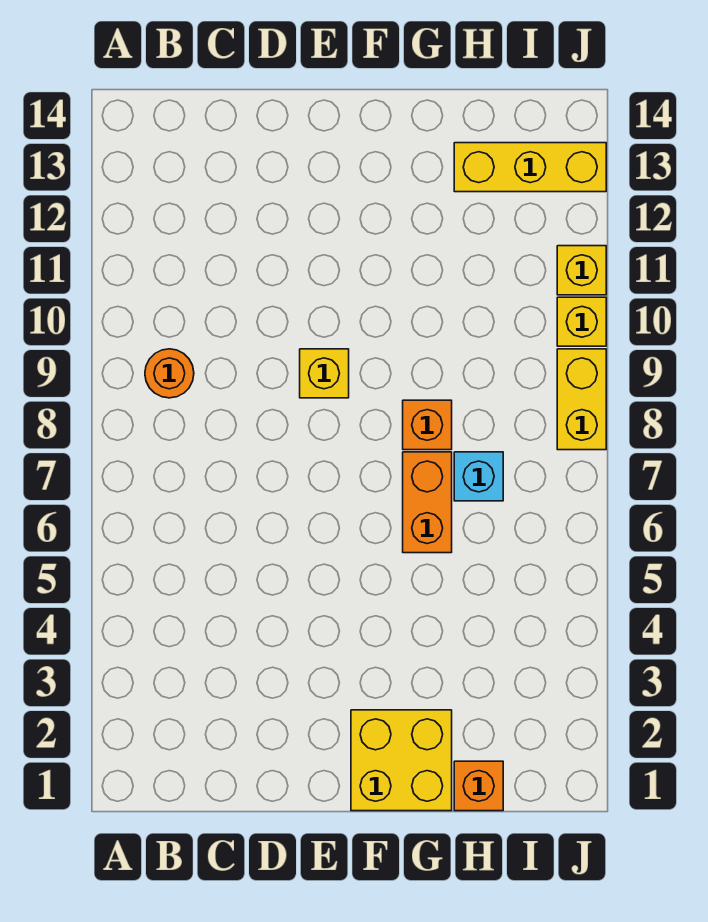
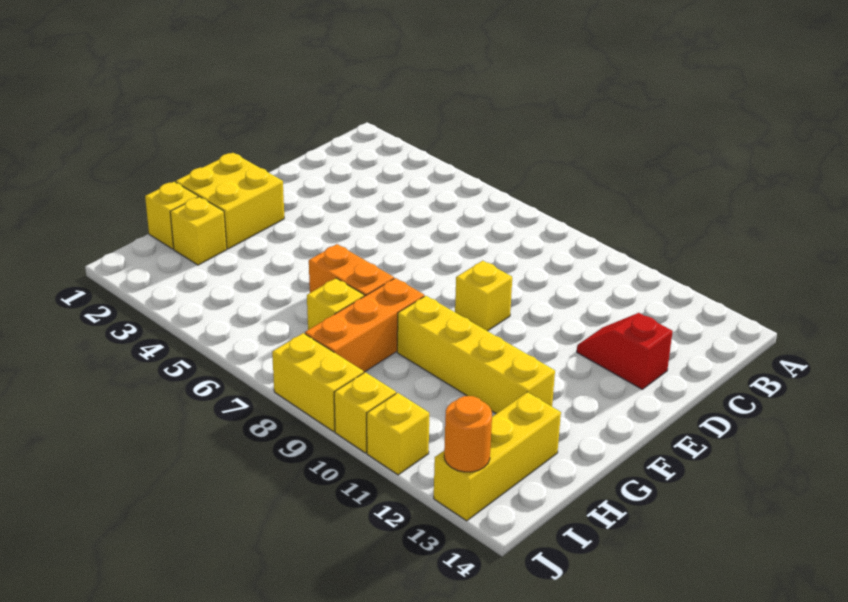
orange round brick B9 level 1 -> orange round brick J13 level 2
none -> red slope D12:D13 level 1 top 13
orange brick G8 level 1 -> orange brick G8:I8 level 1
none -> yellow brick G9:G12 level 1
orange brick H1 level 1 -> yellow brick H1 level 1
none -> yellow brick H2 level 1
cyan brick H7 level 1 -> yellow brick H7 level 1

